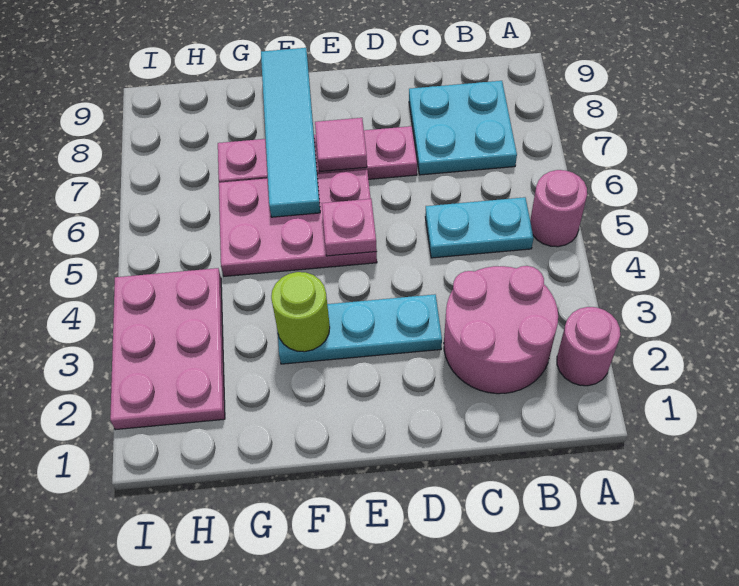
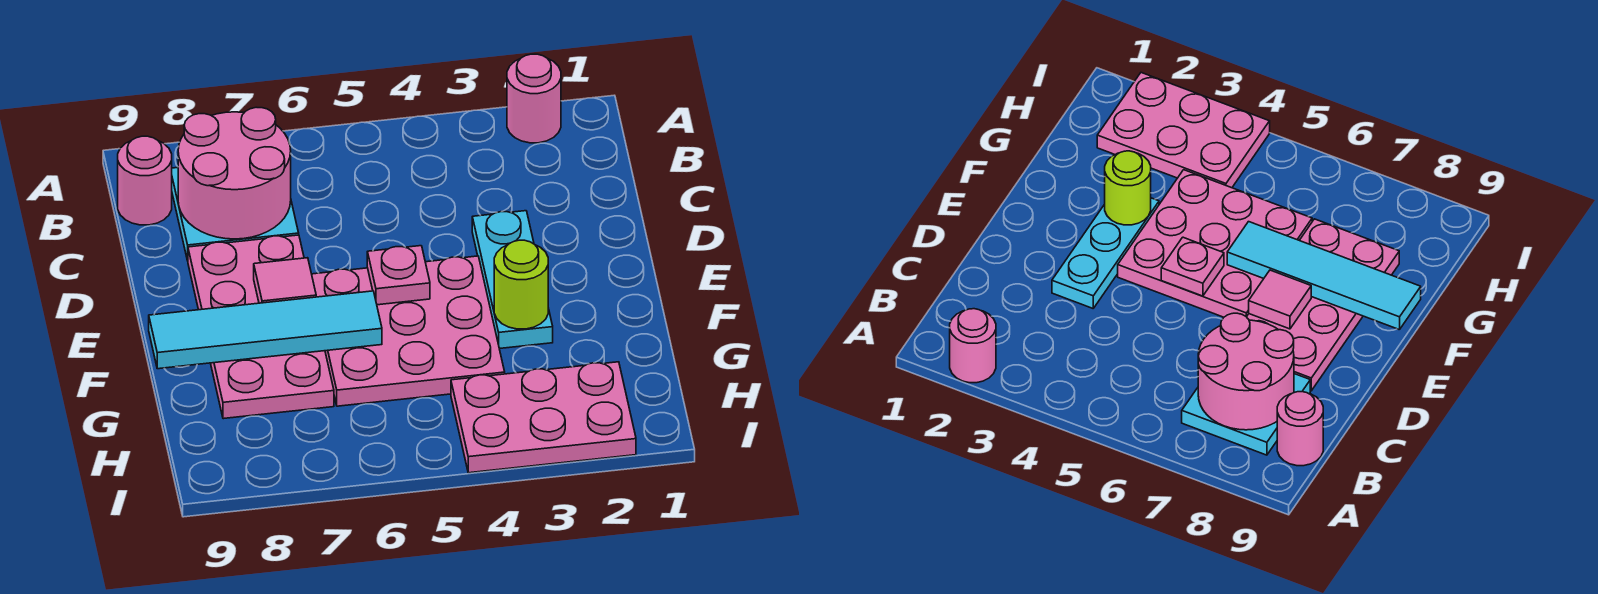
pink round brick A5 level 1 -> pink round brick B9 level 1
pink round brick B2:C3 level 1 -> pink round brick B7:C8 level 2
cyan plate B5:C5 level 1 -> none
pink plate D7:G7 level 1 -> pink plate D7:G8 level 1
pink plate E5:G6 level 1 -> pink plate E4:G6 level 1

